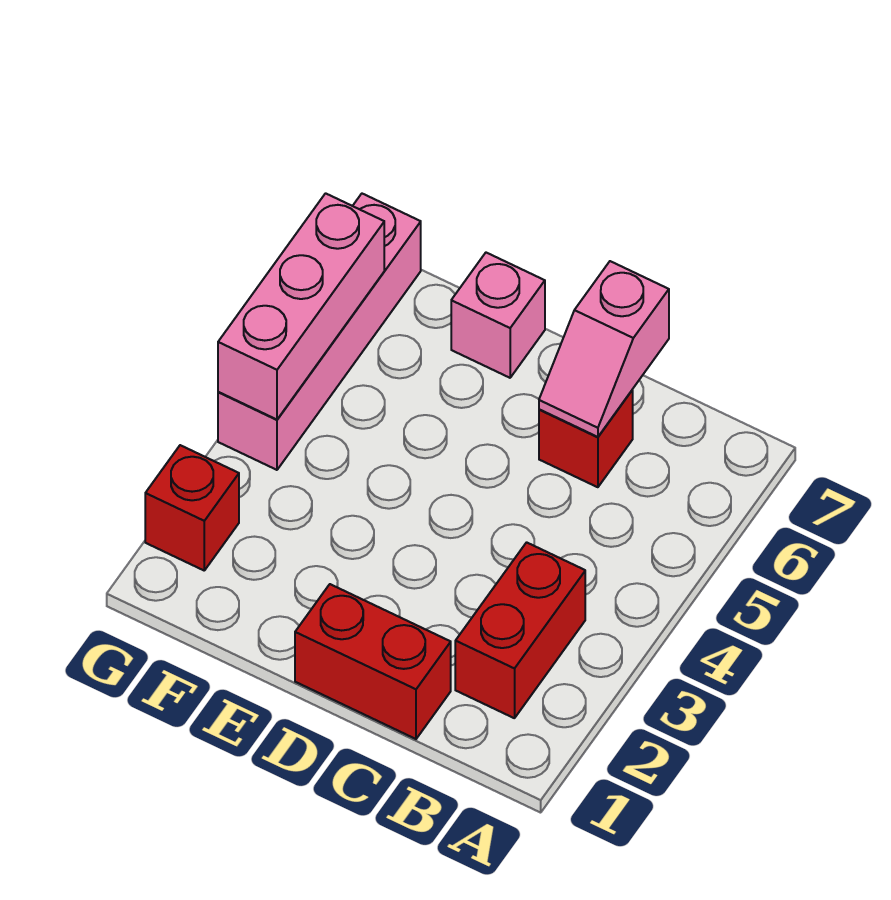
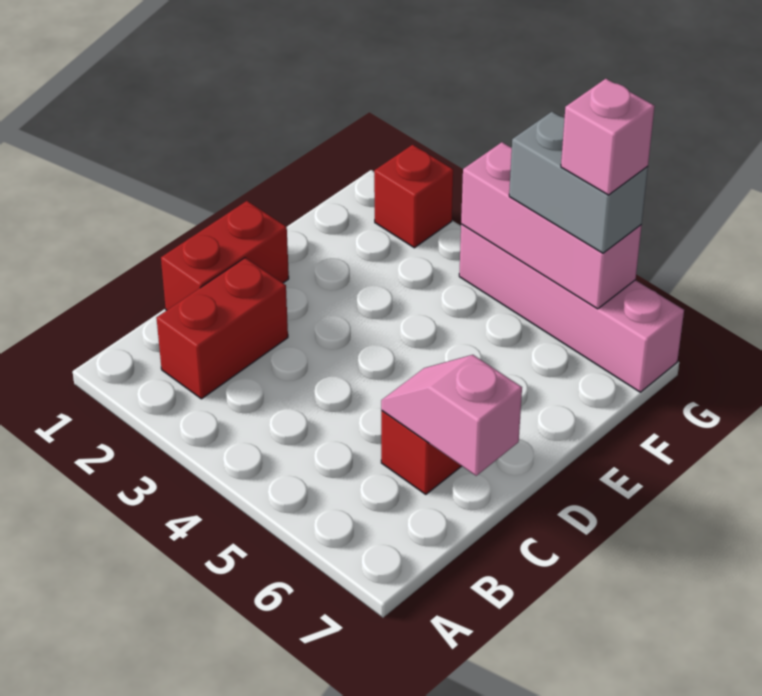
red brick B2:B3 level 1 -> red brick B2:C2 level 1
pink brick E7 level 1 -> pink brick G6 level 4
none -> grey brick G5:G6 level 3

